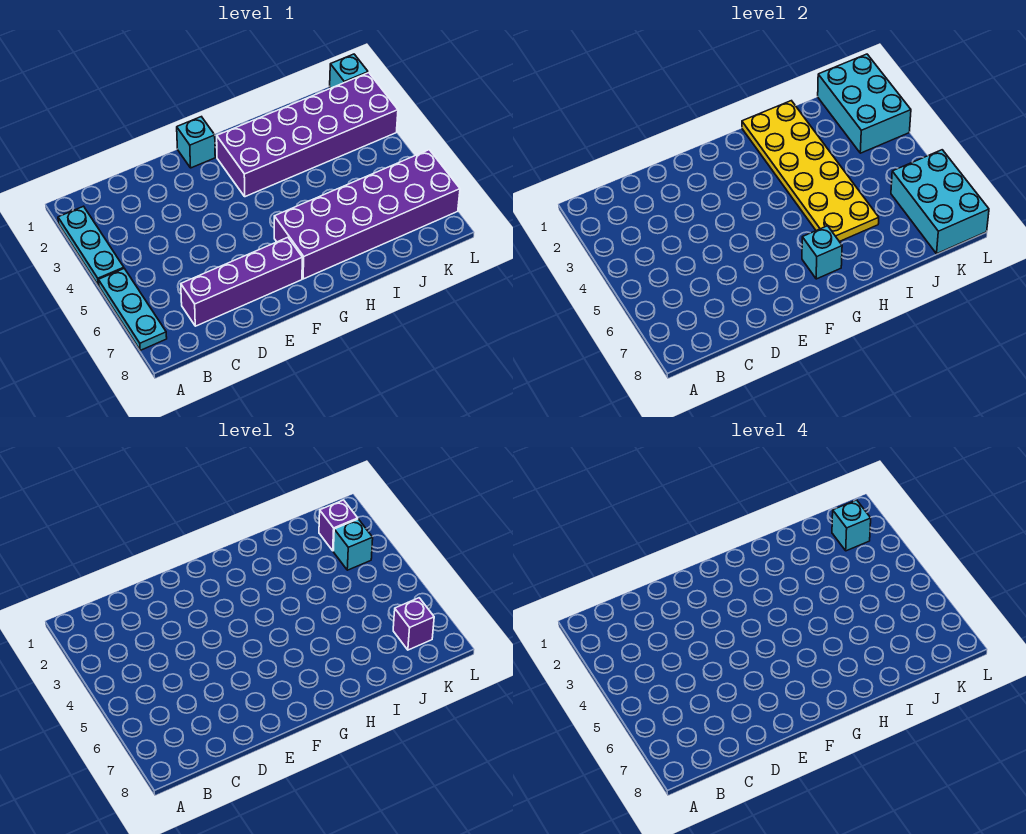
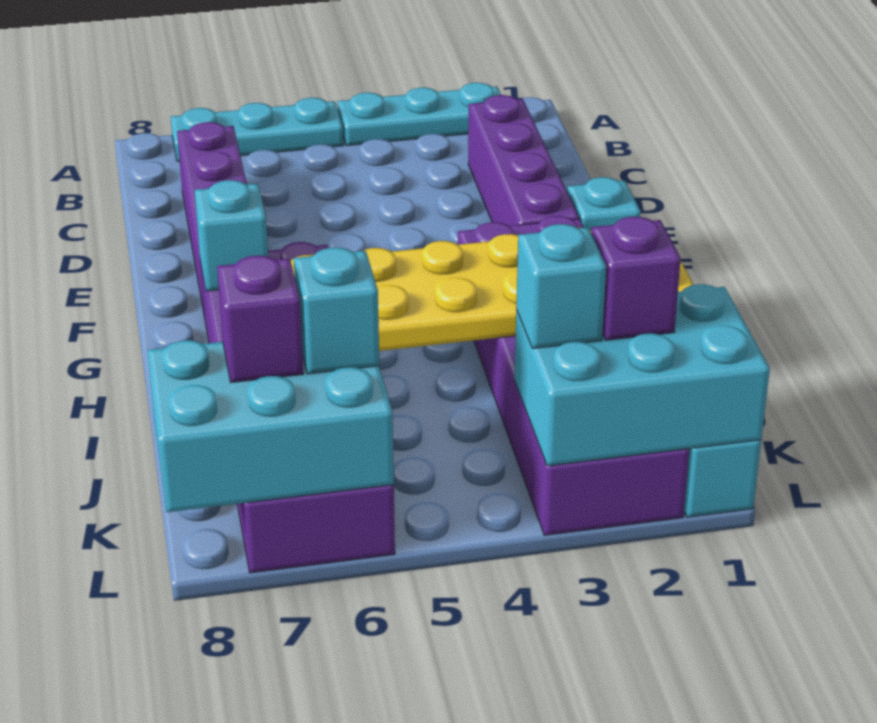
none -> purple brick C2:F2 level 1
cyan brick K2 level 4 -> cyan brick K6 level 3

